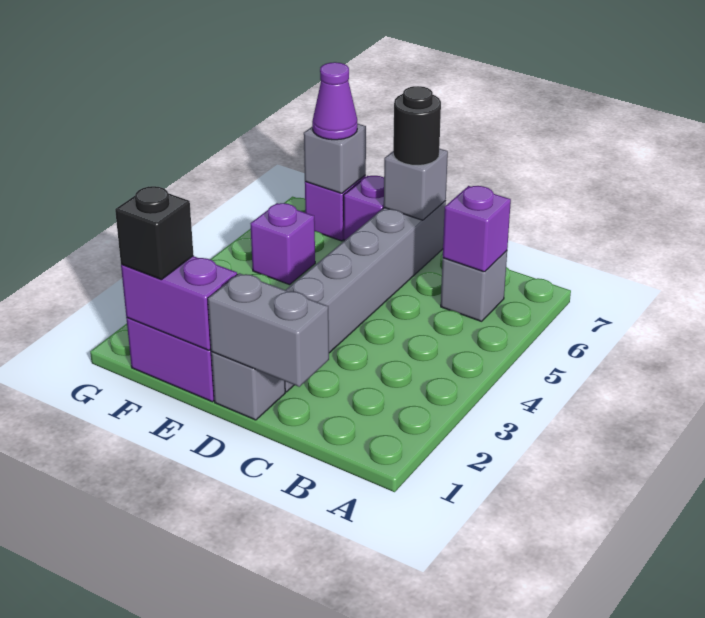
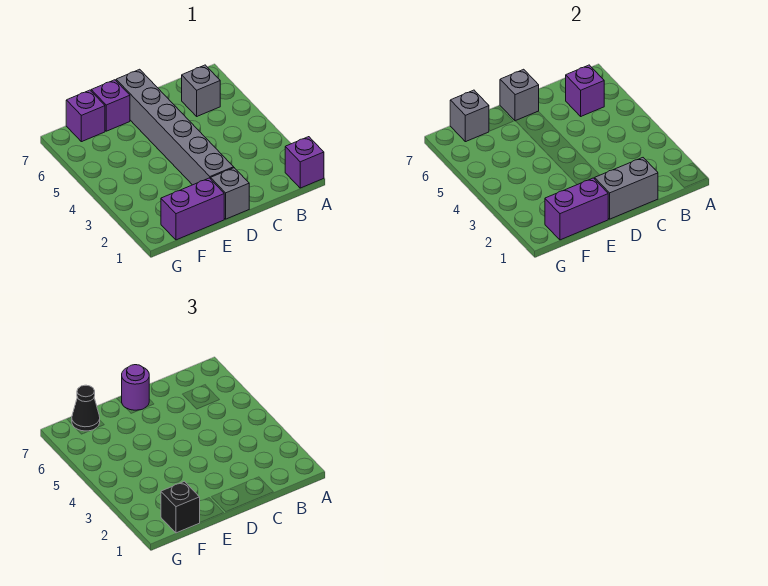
black round brick D7 level 3 -> purple round brick D7 level 3
purple brick F5 level 1 -> purple brick A1 level 1
purple cone F7 level 3 -> black cone F7 level 3

